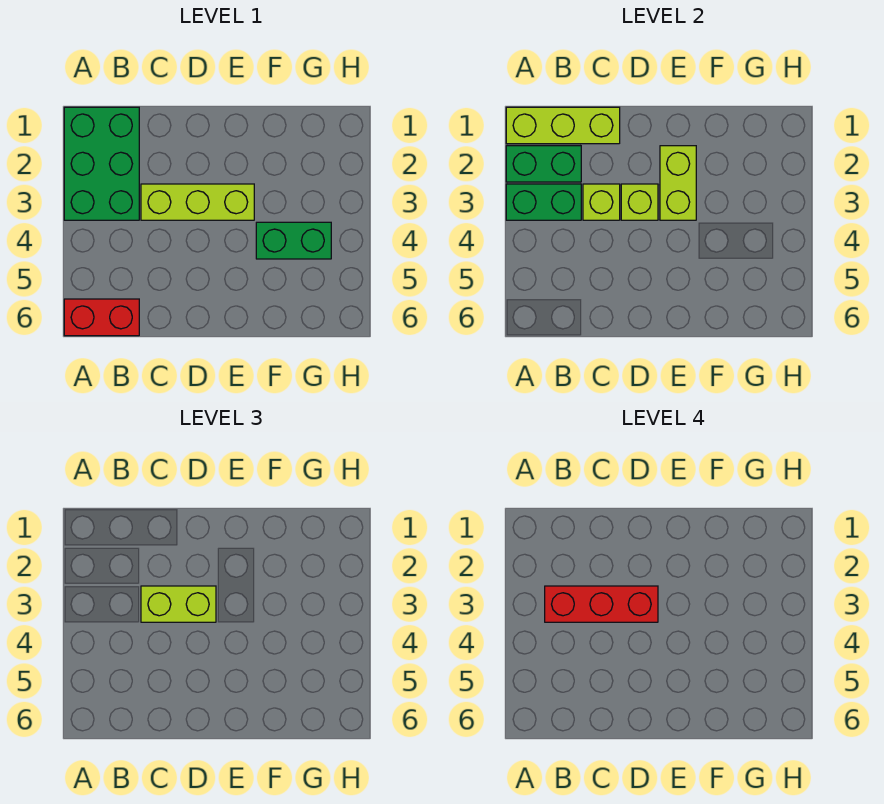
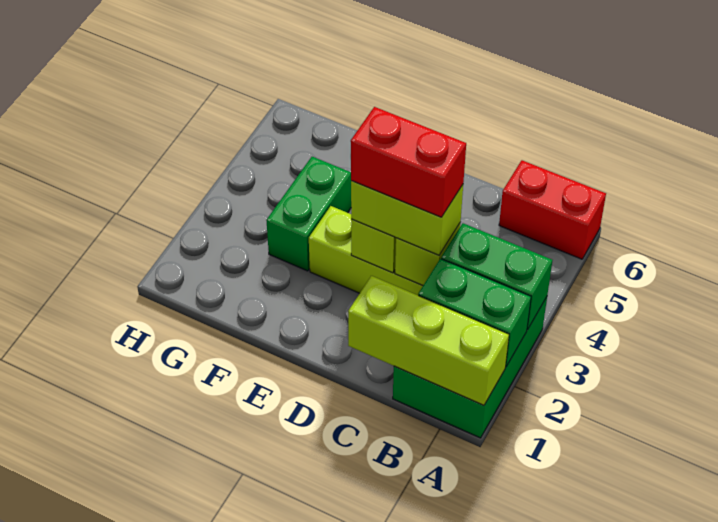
red brick B3:D3 level 4 -> red brick C3:D3 level 4
lime brick E2:E3 level 2 -> none
green brick F4:G4 level 1 -> green brick F3:F4 level 1

